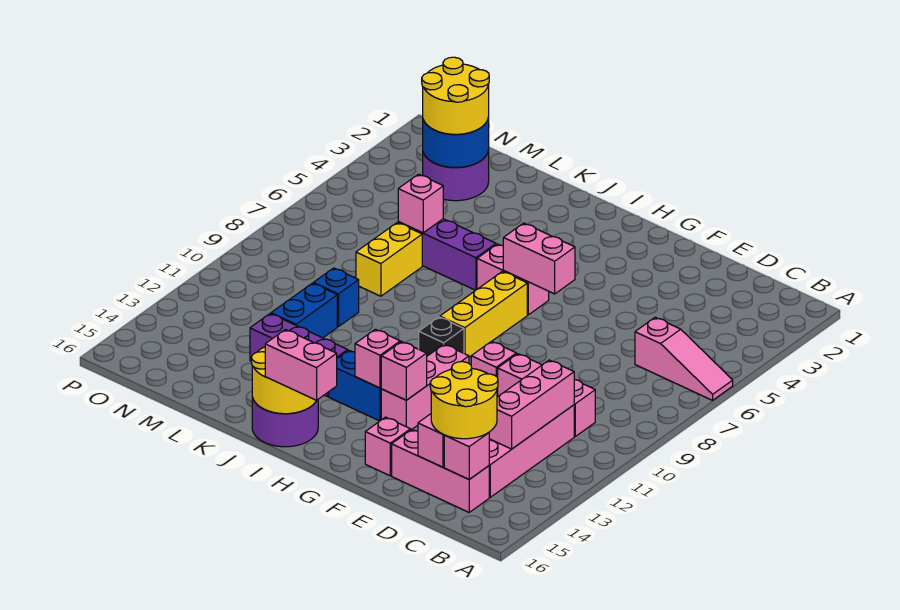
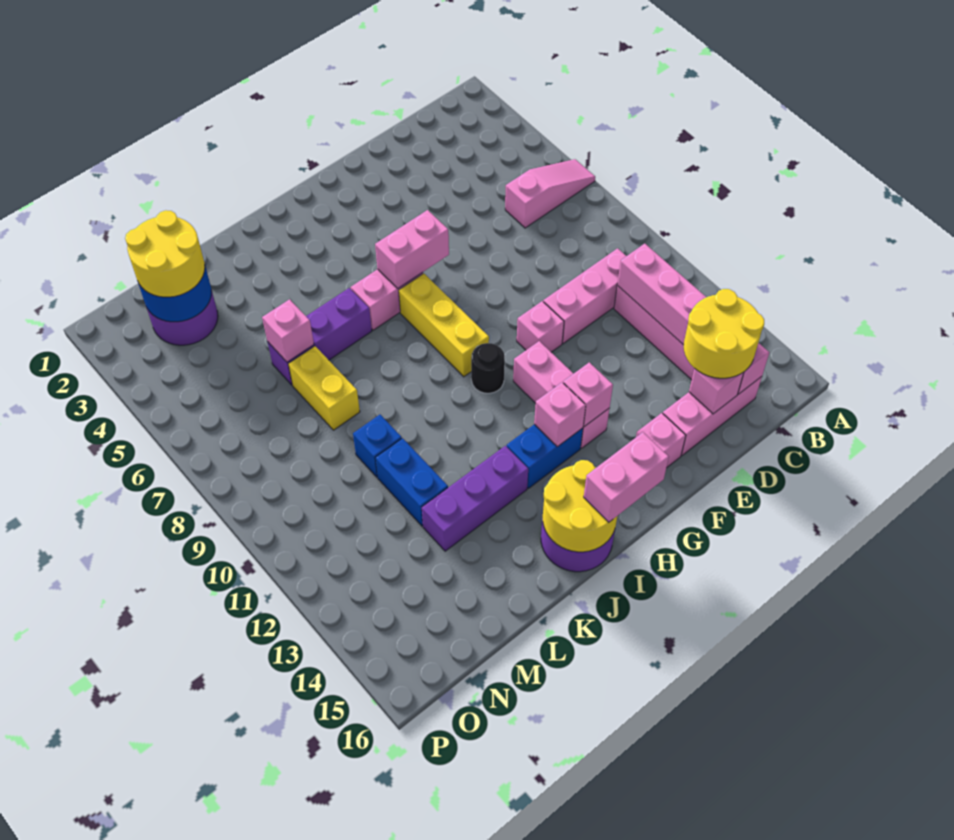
black brick H10 level 1 -> black round brick H10 level 1

